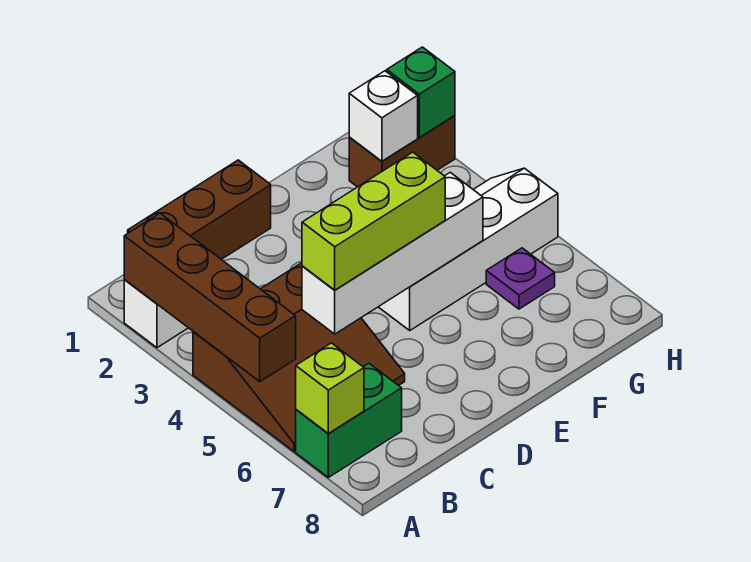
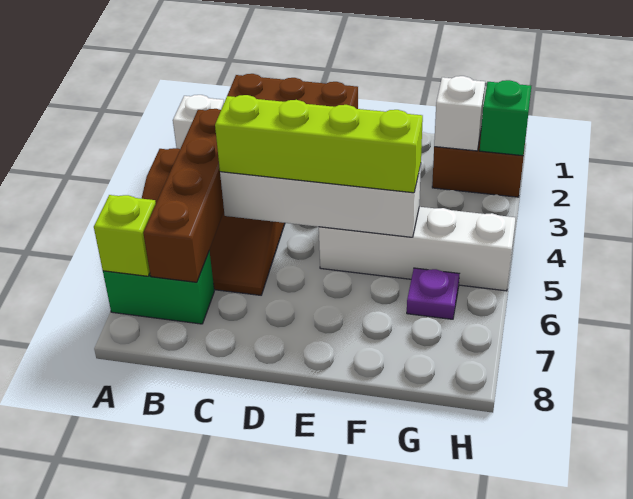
brown brick A2:A5 level 2 -> brown brick B4:B7 level 2
lime brick C5:E5 level 3 -> lime brick C5:F5 level 3

